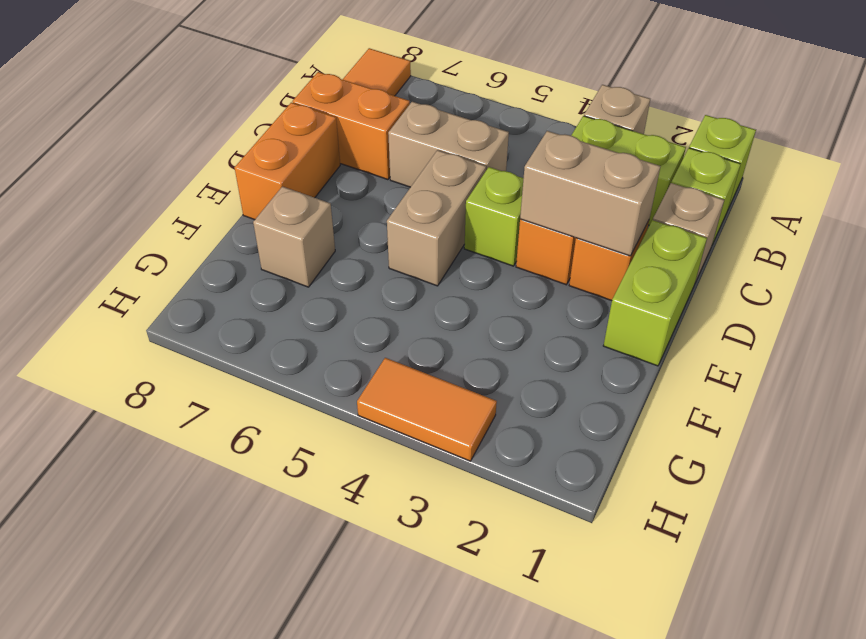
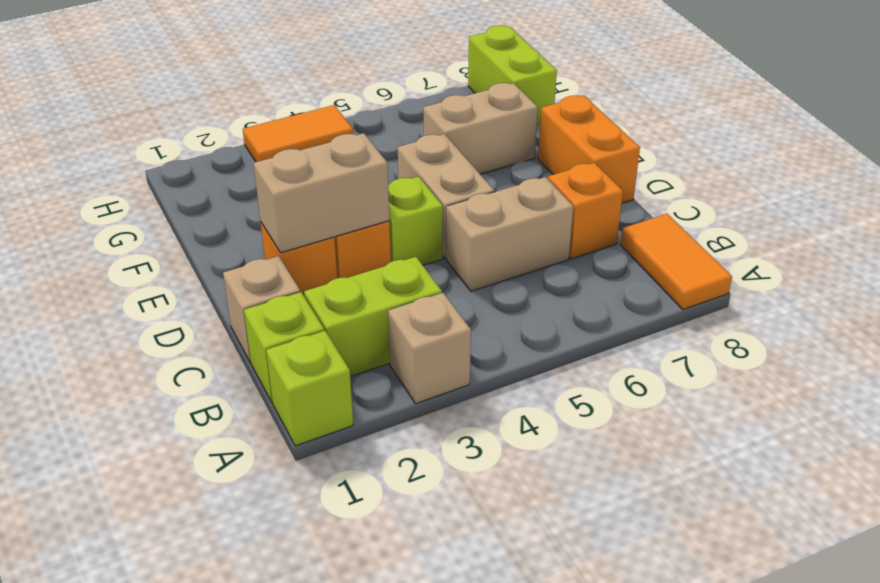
orange brick C7:C8 level 1 -> orange brick C7 level 1
lime brick D1:E1 level 1 -> lime brick G8:H8 level 1
tan brick F7 level 1 -> tan brick F6:F7 level 1

